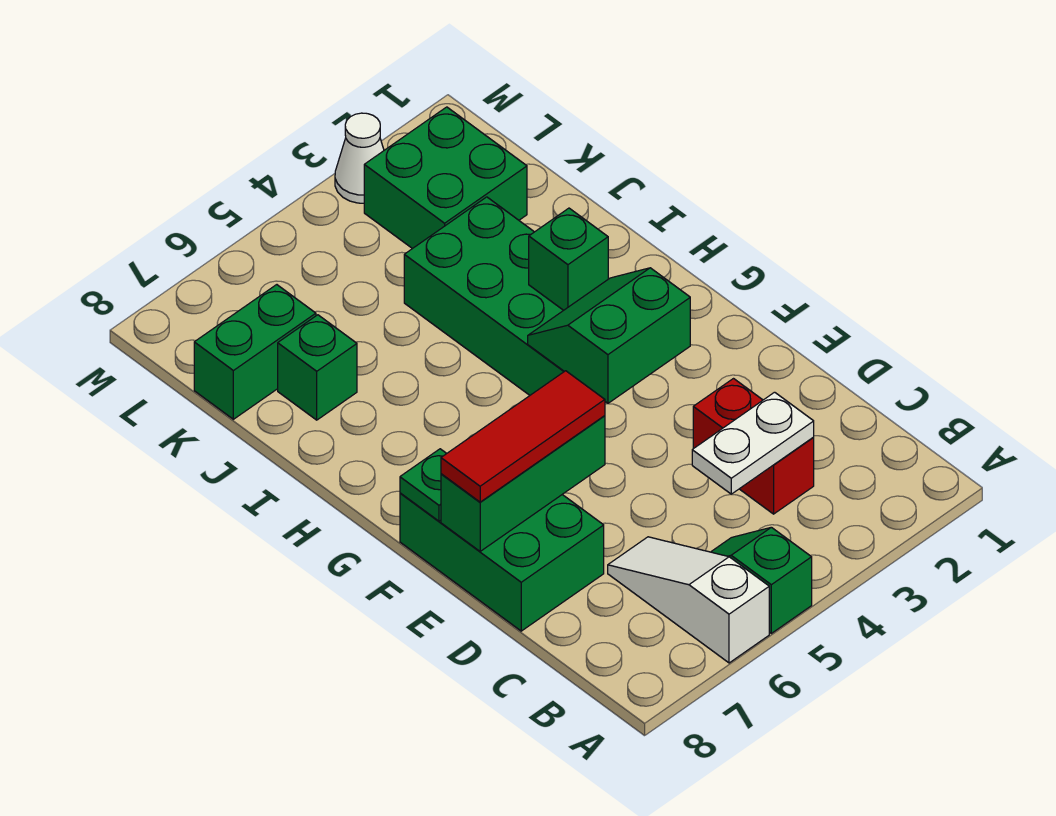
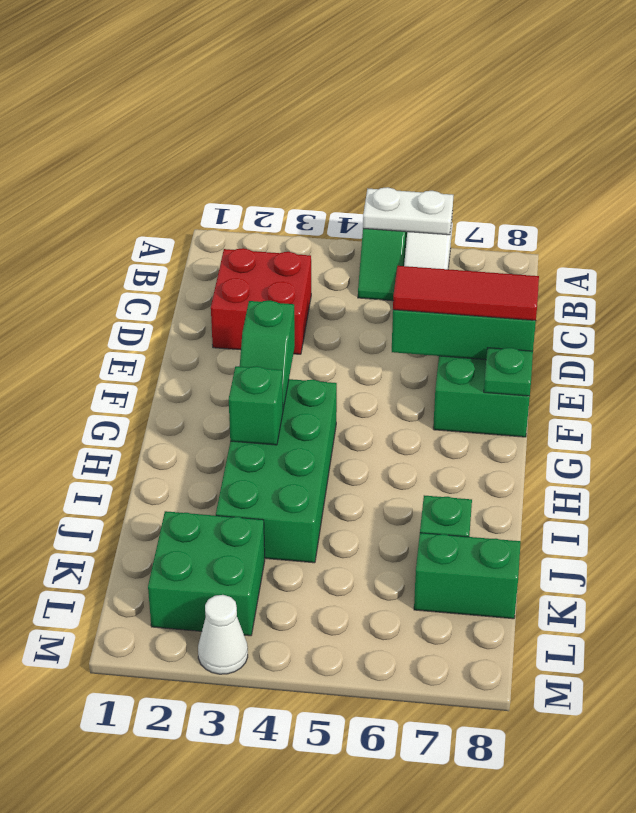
red brick C3:D3 level 1 -> red brick C2:D3 level 1
white plate C3:C4 level 2 -> white plate A5:A6 level 2
green slope F3:G4 level 2 top F -> green slope F3:G3 level 2 top F

